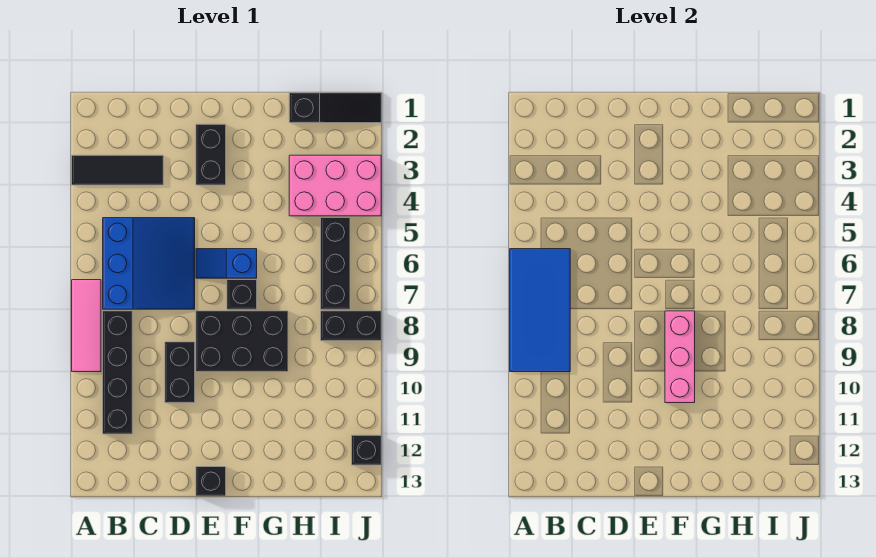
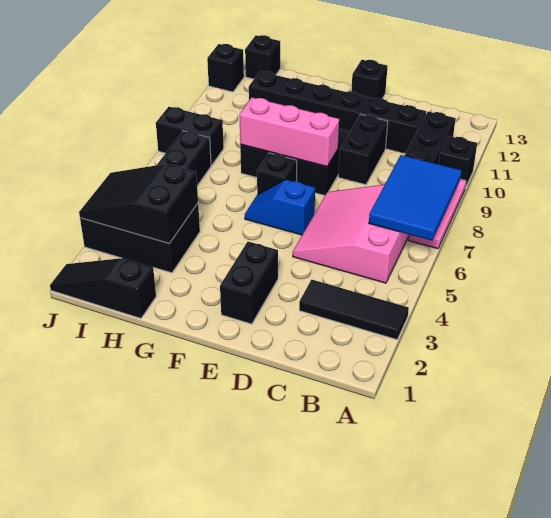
blue tile A6:B9 level 2 -> blue tile A6:B8 level 2
none -> black brick A10 level 1
blue slope B5:D7 level 1 top B -> pink slope B5:D7 level 1 top B
none -> black brick C11:H11 level 1
blue slope E6:F6 level 1 top F -> blue slope E6:F6 level 1 top E
pink brick F8:F10 level 2 -> pink brick E8:G8 level 2
pink brick H3:J4 level 1 -> black brick H3:J4 level 1
none -> black slope H3:J4 level 2 top H
none -> black brick I13 level 1

